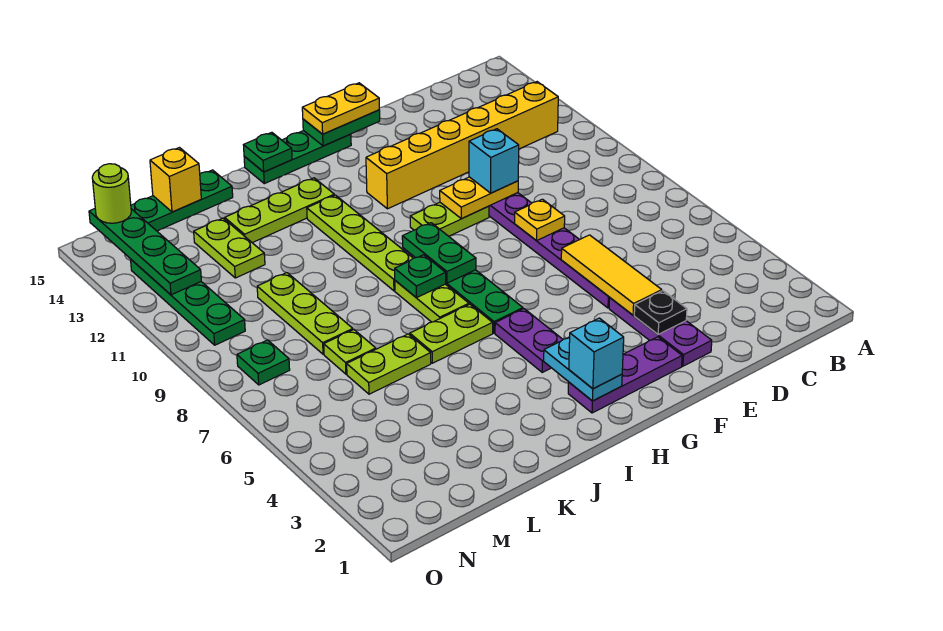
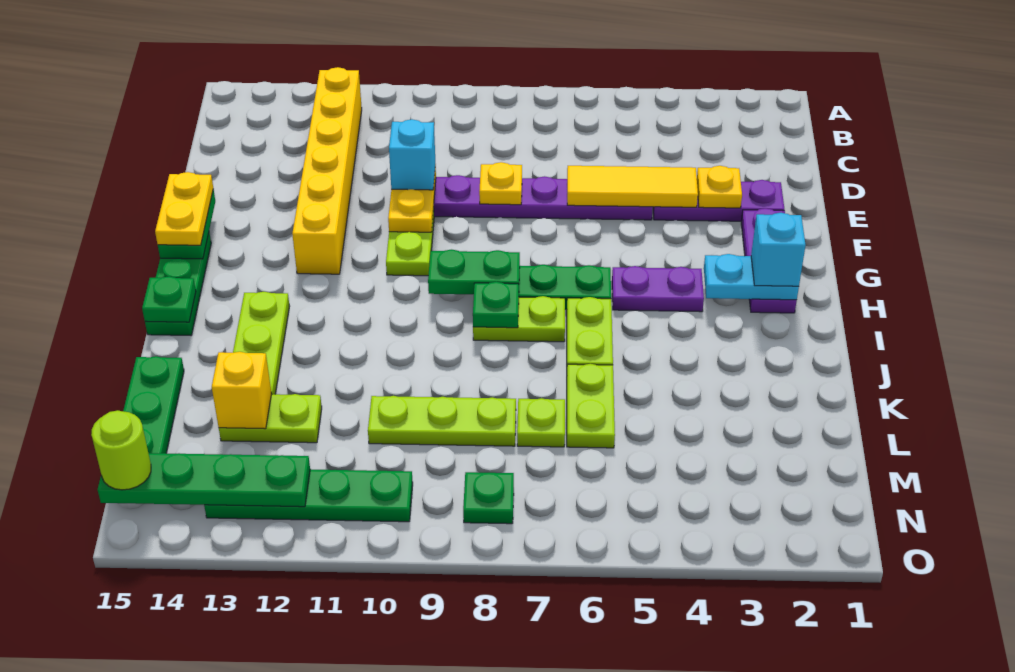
black plate E3 level 2 -> yellow plate E3 level 2
lime plate I9:I12 level 1 -> none
yellow brick L15 level 2 -> yellow brick L13 level 2

